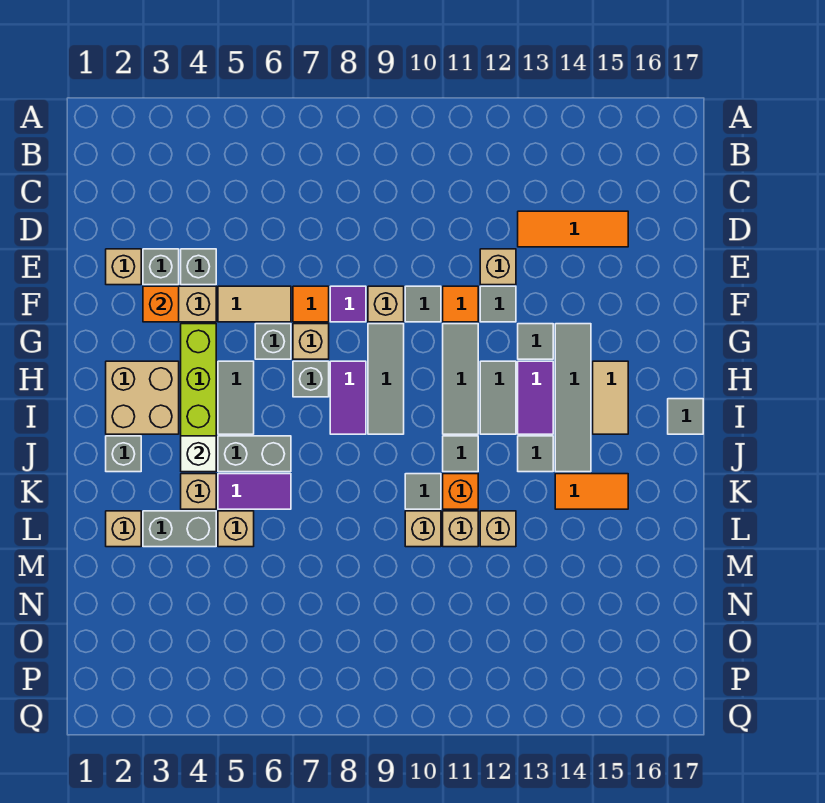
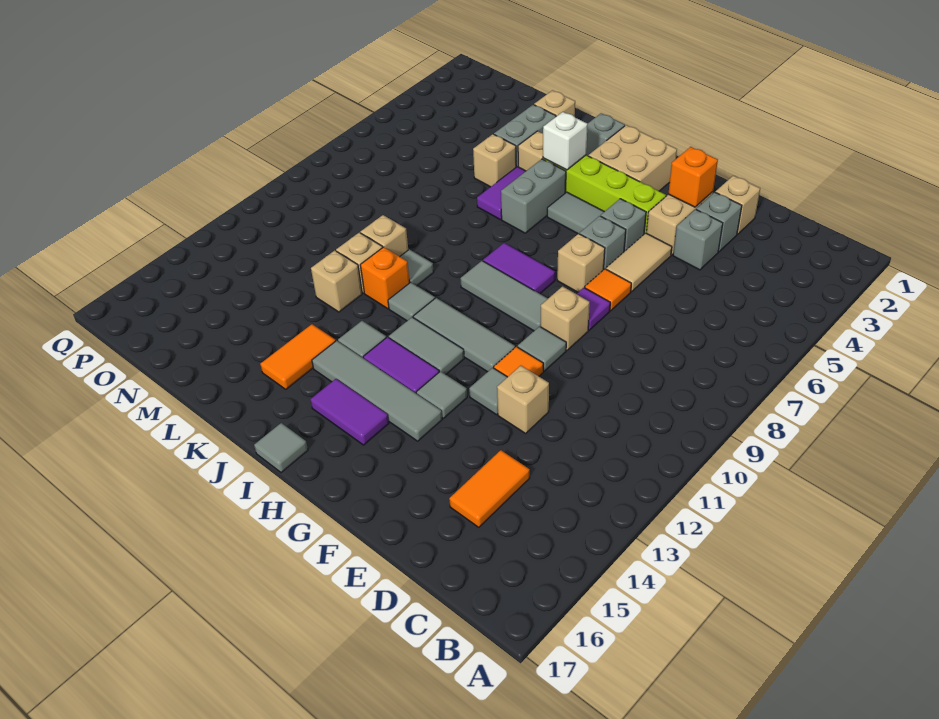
orange tile D13:D15 level 1 -> orange tile D14:D15 level 1
grey brick H7 level 1 -> grey brick G5 level 1
tan tile H15:I15 level 1 -> purple tile H15:I15 level 1

